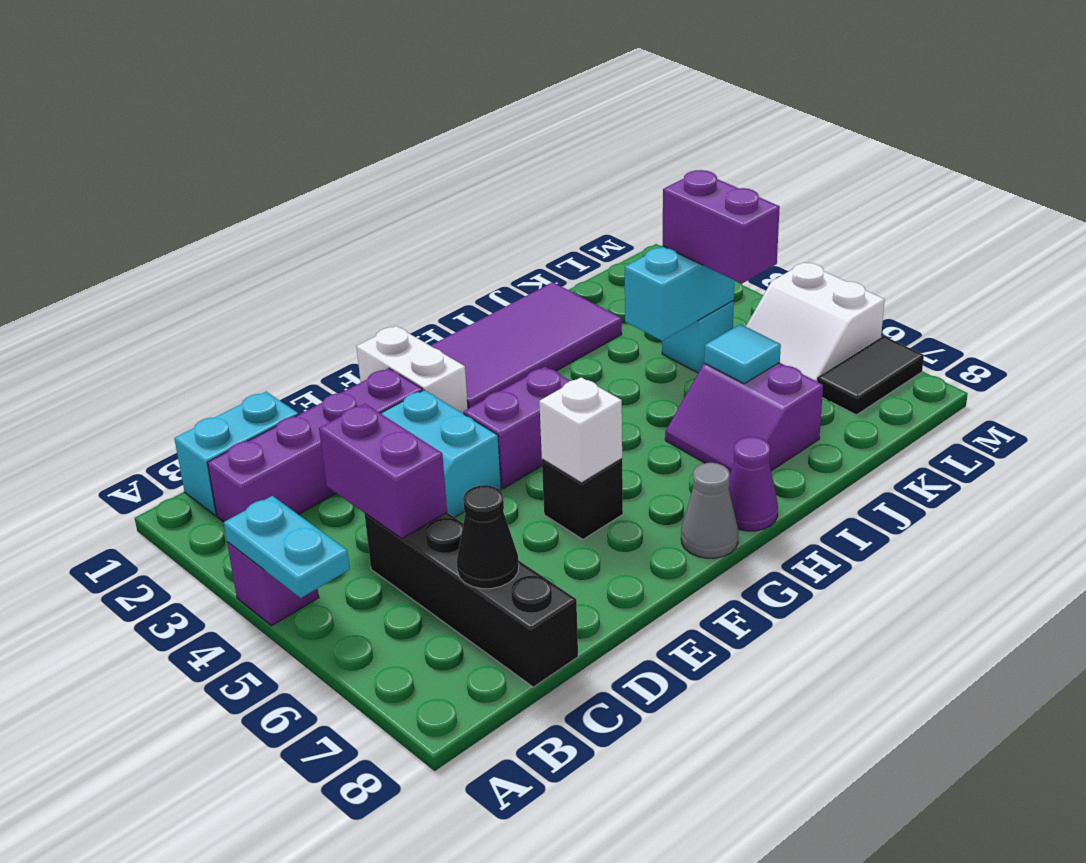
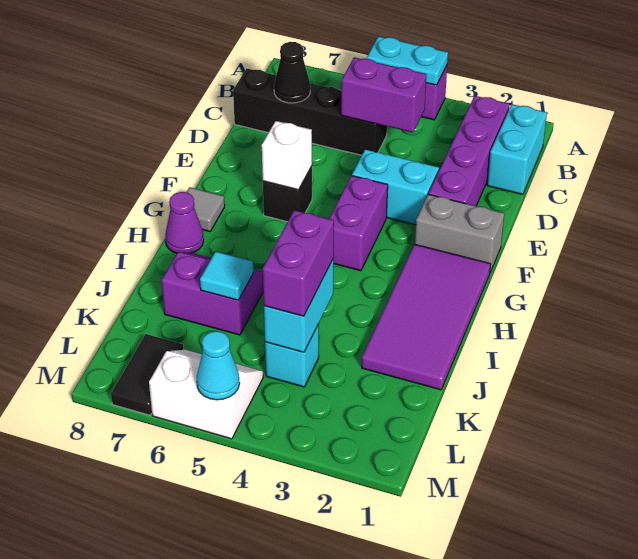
white brick F1:F2 level 1 -> grey brick F1:F2 level 1
grey cone G8 level 1 -> grey tile G8 level 1
purple brick K4:K5 level 3 -> purple brick J4:K4 level 3
none -> cyan cone M5 level 2

